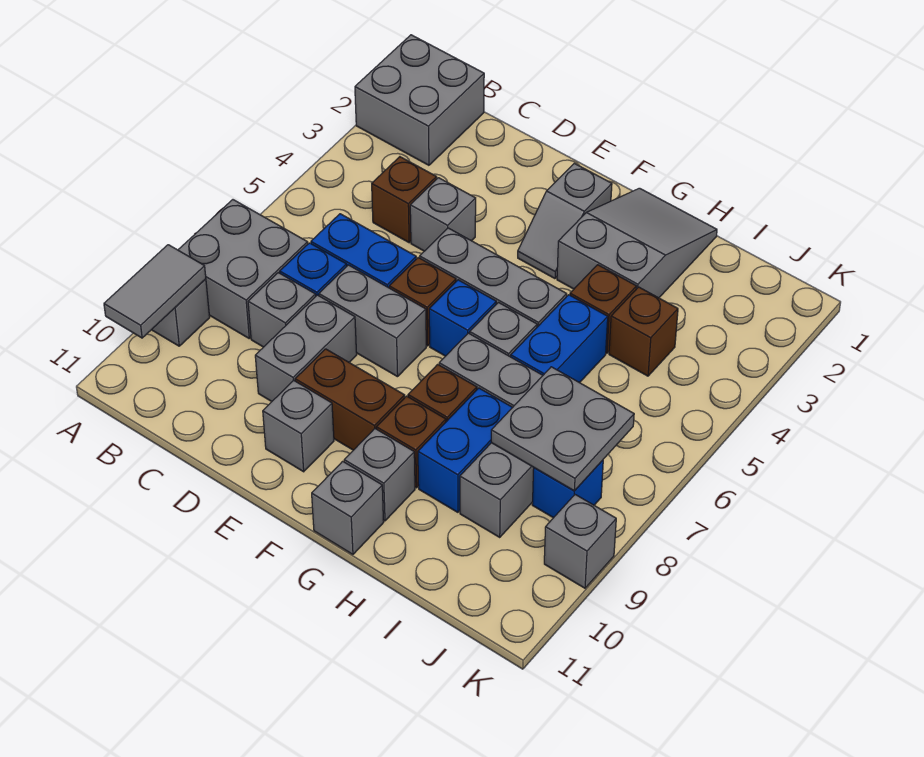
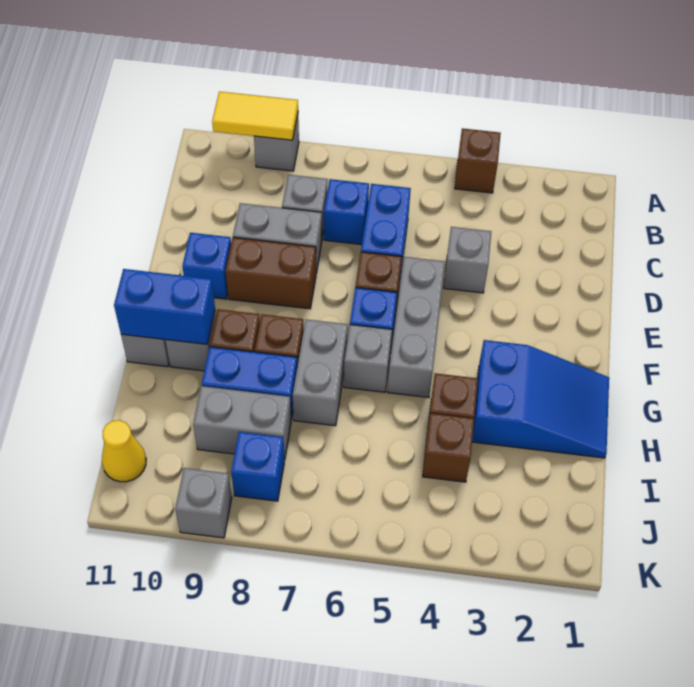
grey brick A1:B2 level 1 -> none
grey brick A7:B8 level 1 -> none
grey tile A9:A10 level 2 -> yellow tile A9:A10 level 2
brown brick C4 level 1 -> brown brick A4 level 1
grey brick D7:E7 level 1 -> none
brown brick E9:F9 level 1 -> brown brick E8:E9 level 1
grey brick E10 level 1 -> blue brick E10 level 1
grey slope F2:F3 level 1 top 2 -> none
grey slope G1:H3 level 1 top 3 -> blue slope G1:H3 level 1 top 3
blue brick H5:H6 level 1 -> blue brick G10:G11 level 2
grey plate I7:J8 level 2 -> none
none -> yellow cone J11 level 1

